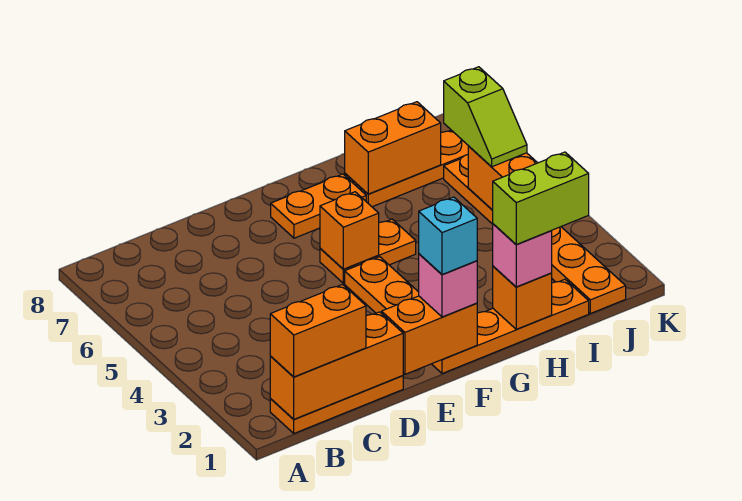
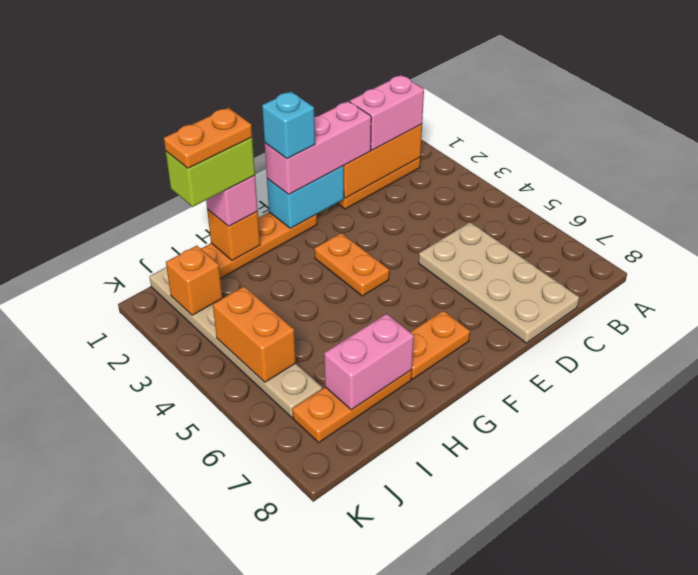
orange brick B1:C1 level 3 -> pink brick B1:C1 level 3
none -> tan plate C5:D8 level 1
orange brick E1:F1 level 2 -> cyan brick E1:F1 level 2
pink brick F1 level 3 -> pink brick D1:F1 level 3
orange plate F5:G5 level 1 -> orange plate H1:I1 level 5
orange brick F5 level 2 -> orange brick J2 level 2
orange brick H7:I7 level 2 -> pink brick H7:I7 level 2
orange plate J1:J6 level 1 -> tan plate J1:J6 level 1
lime slope J5:J6 level 3 top 6 -> none

